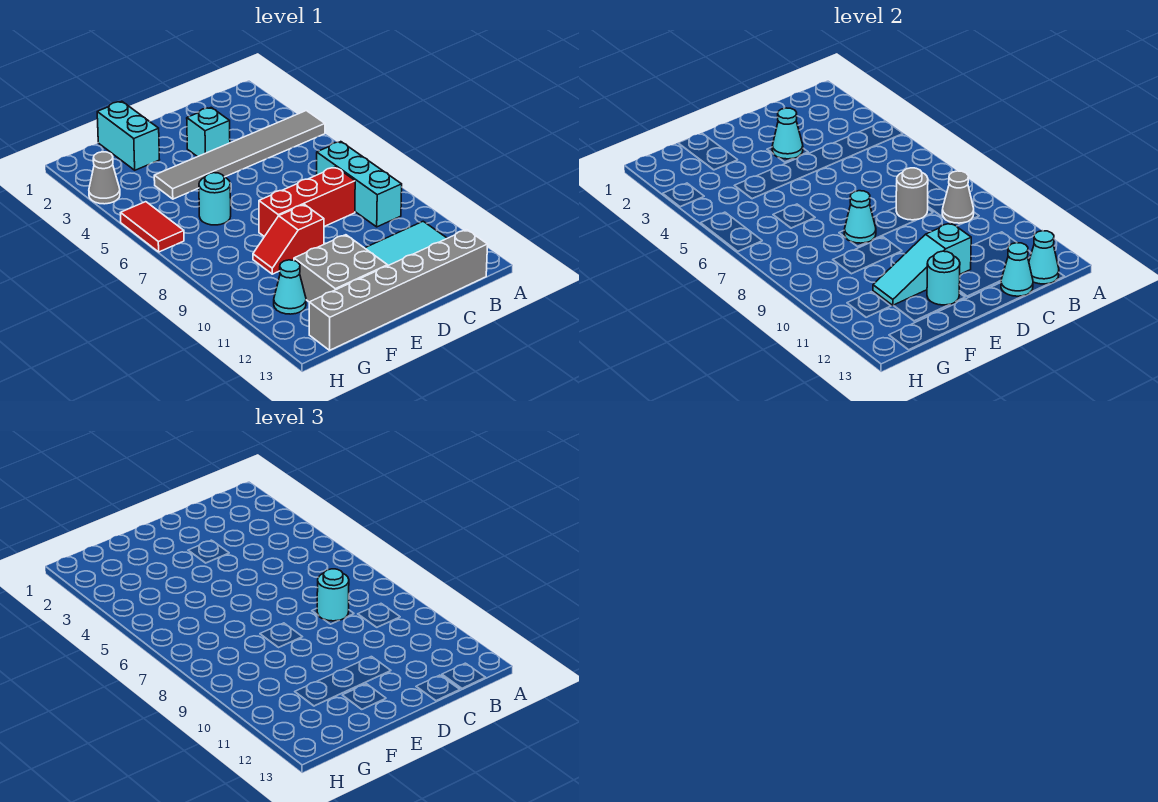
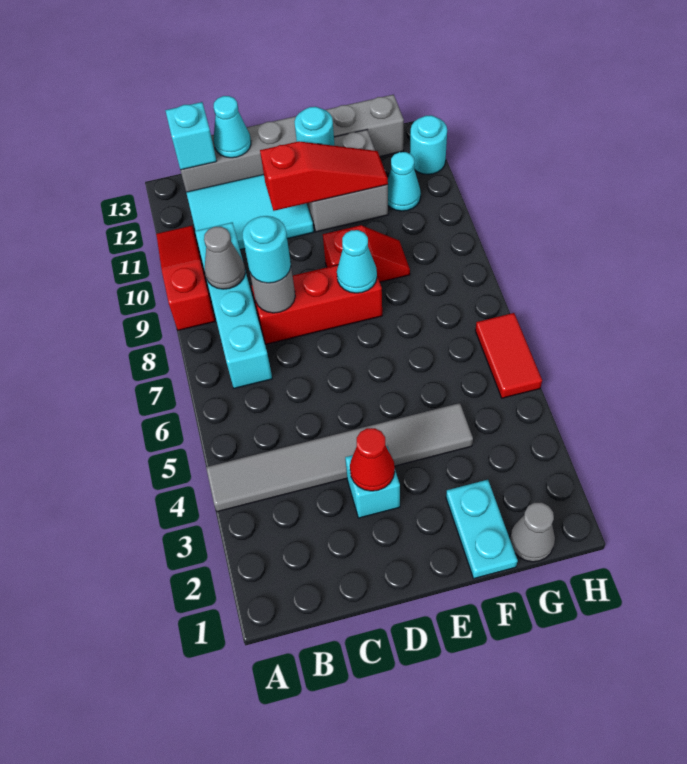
none -> red slope A9:A11 level 1 top 9
cyan brick B7:B9 level 1 -> cyan brick B7:B10 level 1
cyan cone B13 level 2 -> cyan brick B13 level 2
cyan cone D3 level 2 -> red cone D3 level 2
cyan slope D11:F11 level 2 top D -> red slope D11:F11 level 2 top D
cyan brick F1:F2 level 1 -> cyan plate F1:F2 level 1
cyan round brick F6 level 1 -> cyan round brick H12 level 1
grey cone H3 level 1 -> grey cone G1 level 1

